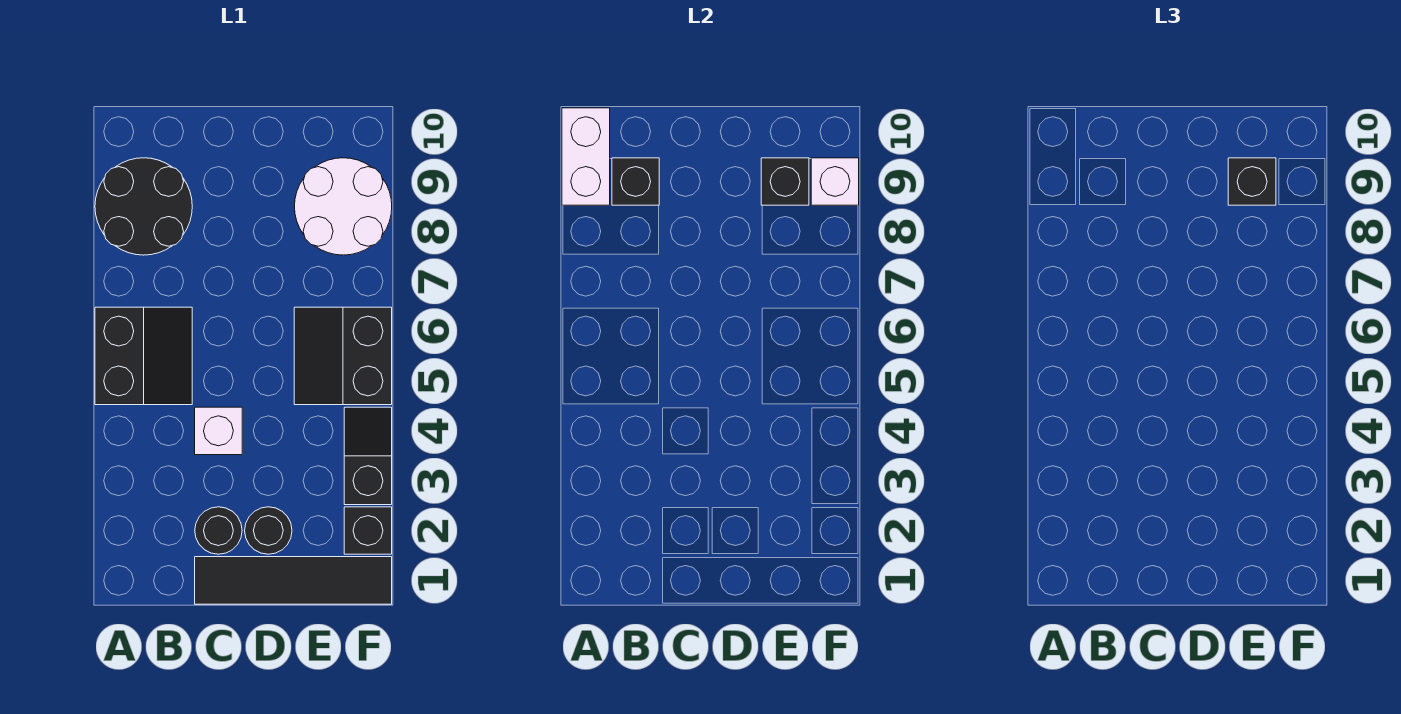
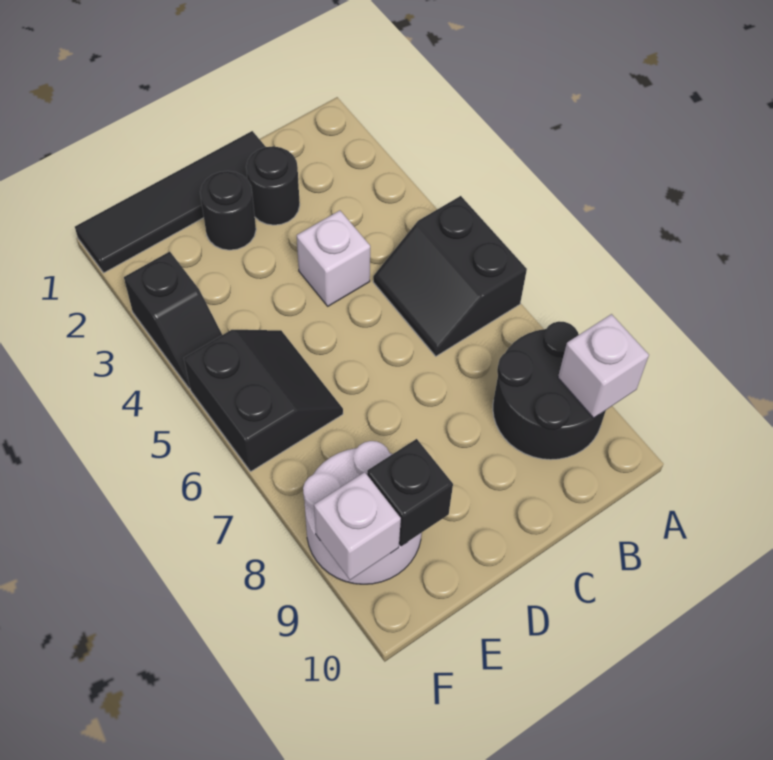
white brick A9:A10 level 2 -> white brick A9 level 2
black brick B9 level 2 -> none
black brick E9 level 3 -> none
black brick F2 level 1 -> none

